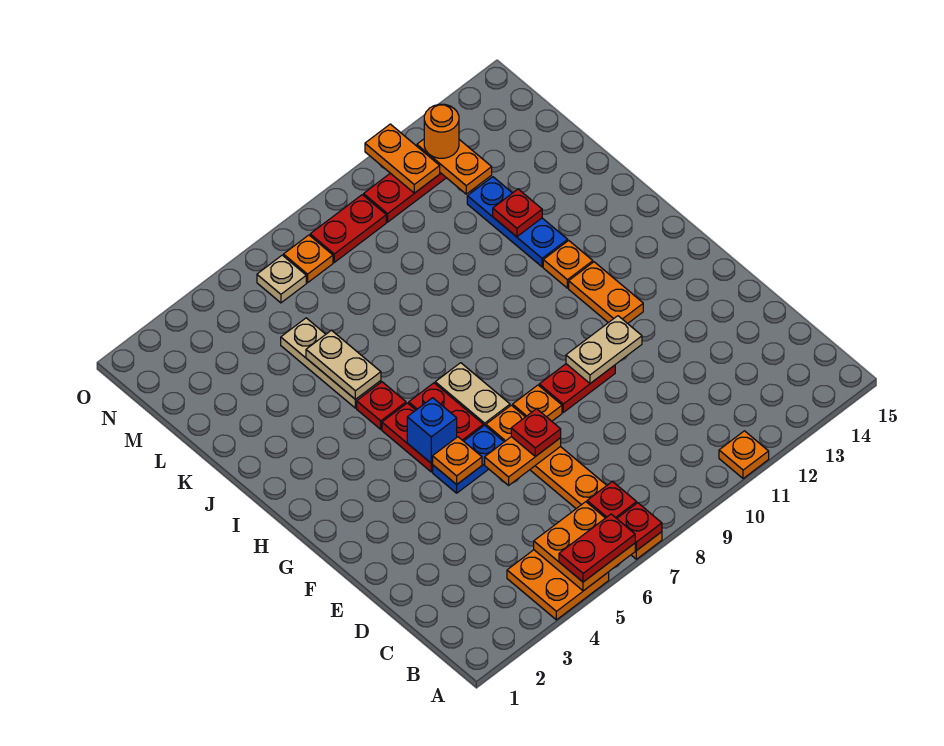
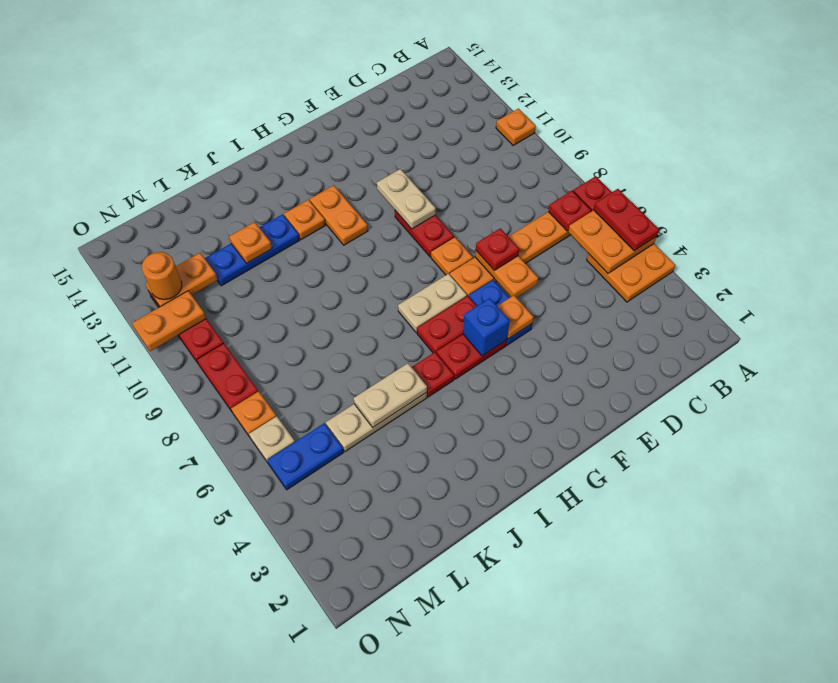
orange plate G12:H12 level 1 -> orange plate H11:H12 level 1
red plate K12 level 2 -> orange plate K12 level 2
none -> blue plate M5:N5 level 1

